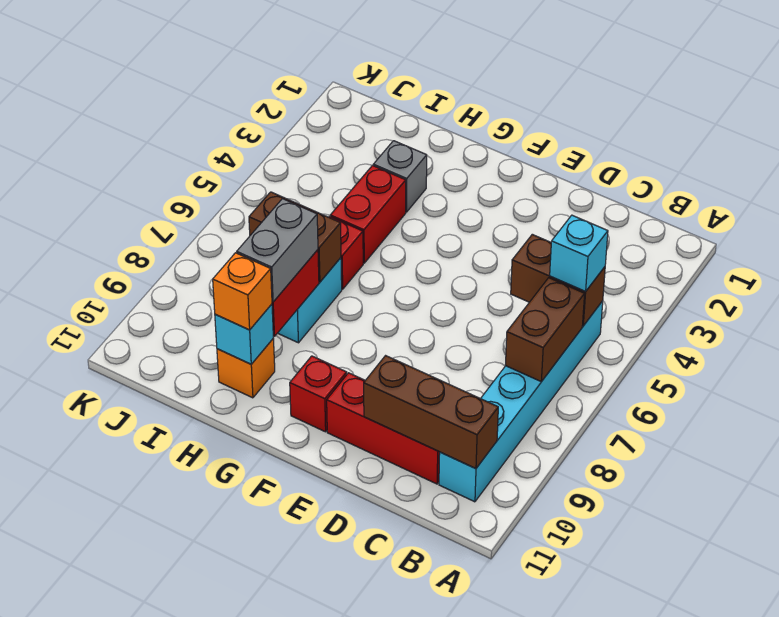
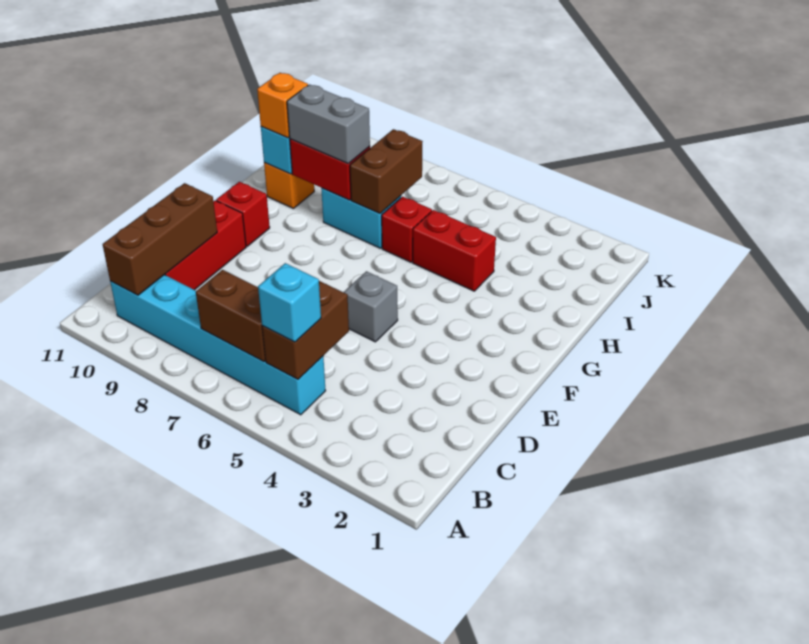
grey brick H3 level 1 -> grey brick E5 level 1

